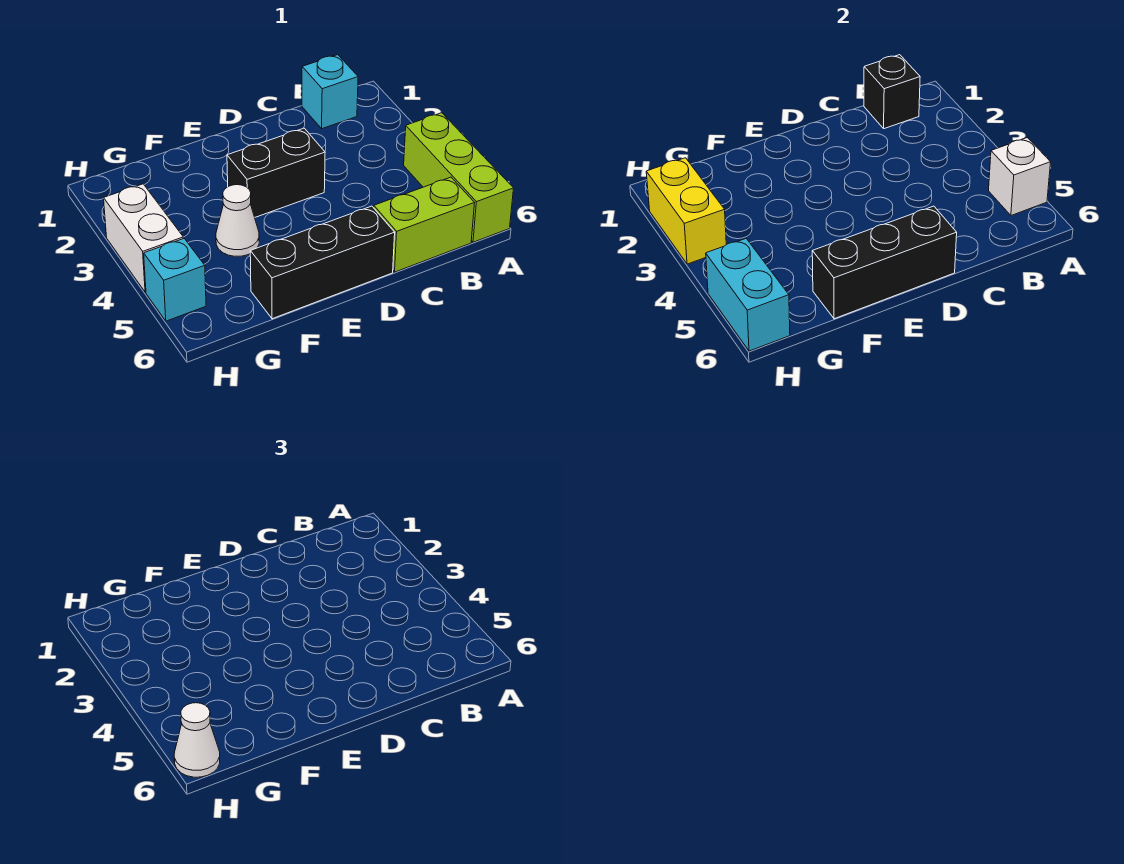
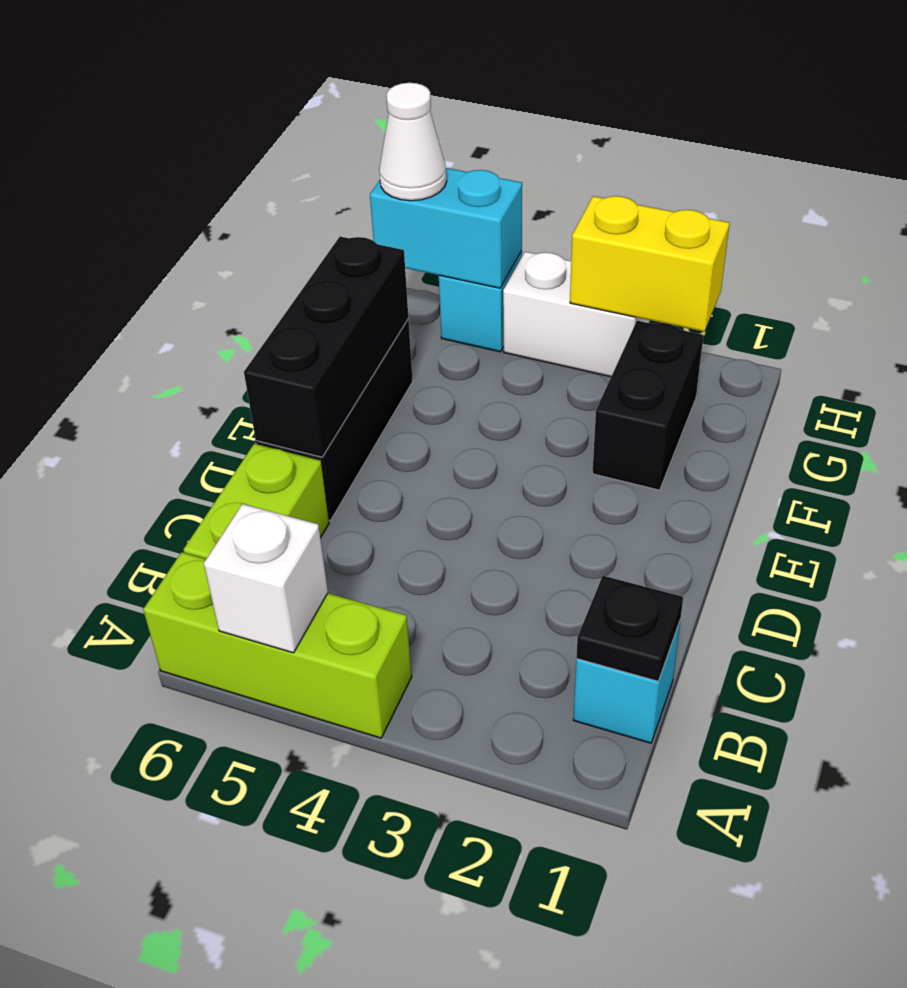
black brick B1 level 2 -> black plate B1 level 2
black brick D3:E3 level 1 -> black brick F2:G2 level 1
white cone F4 level 1 -> none

